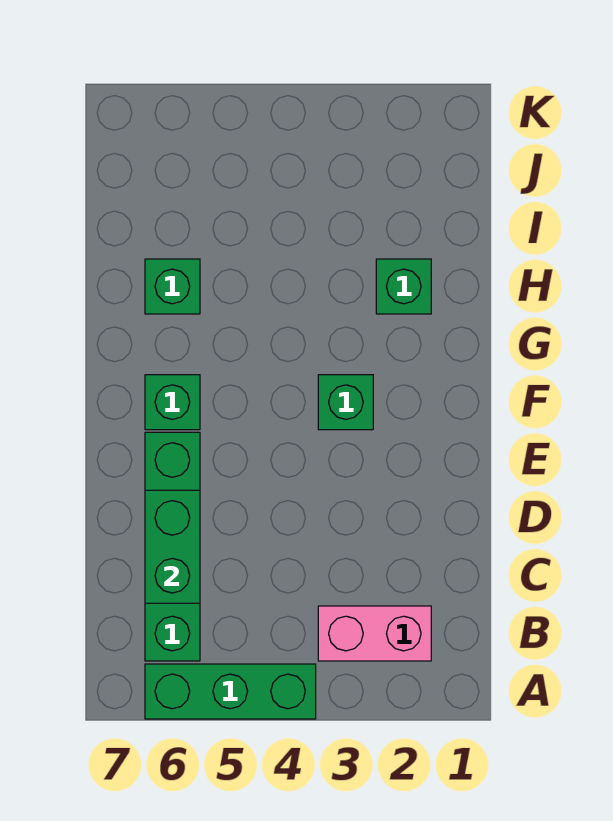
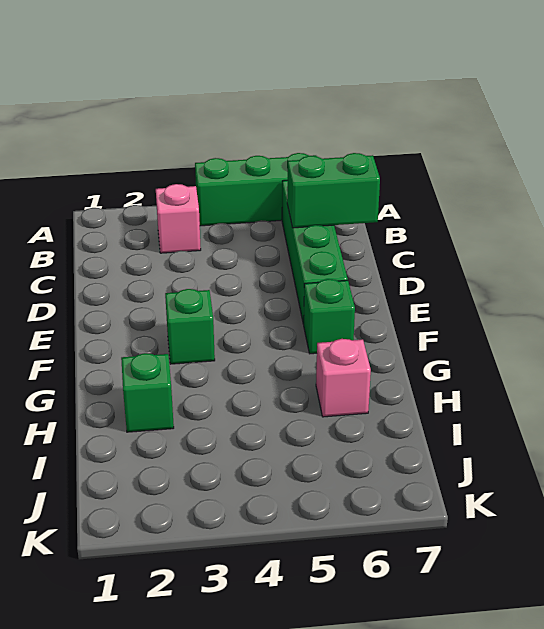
pink brick B2:B3 level 1 -> pink brick B3 level 1
green brick C6:D6 level 2 -> green brick C6:C7 level 2
green brick H6 level 1 -> pink brick H6 level 1

